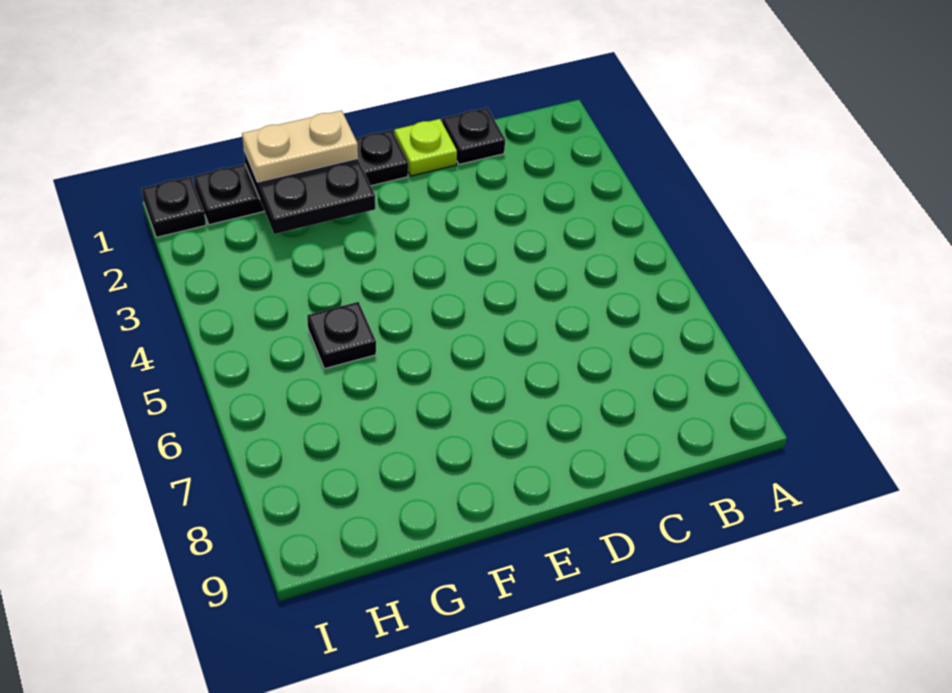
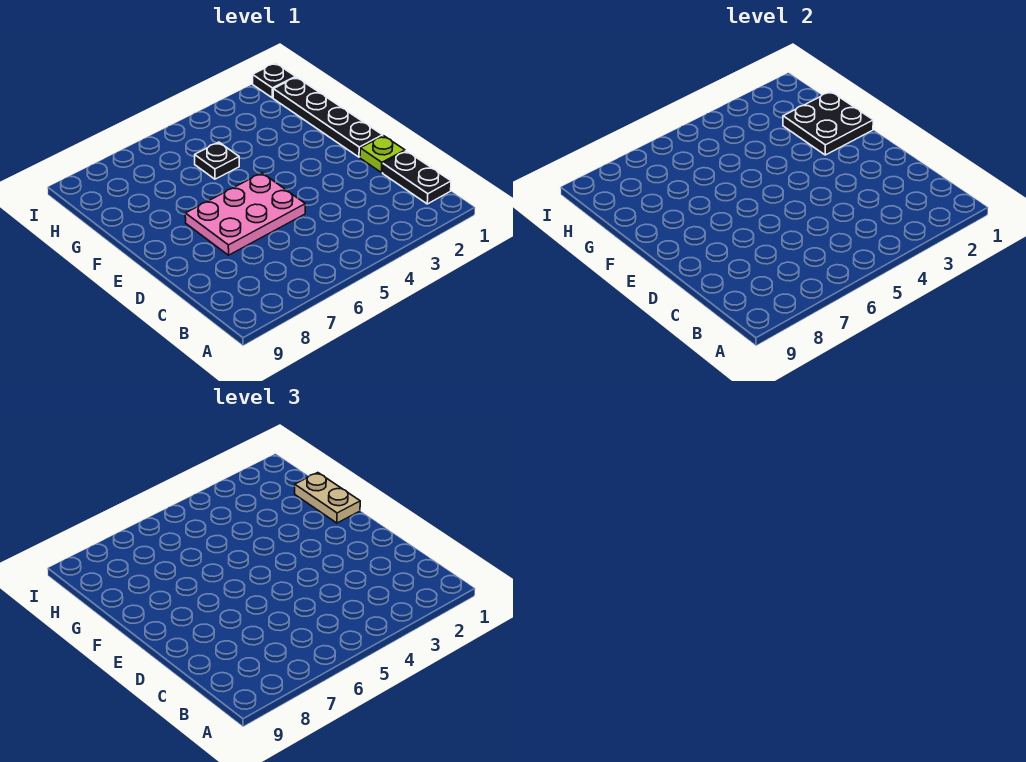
black plate C1 level 1 -> black plate B1:C1 level 1
none -> pink plate D5:E7 level 1

